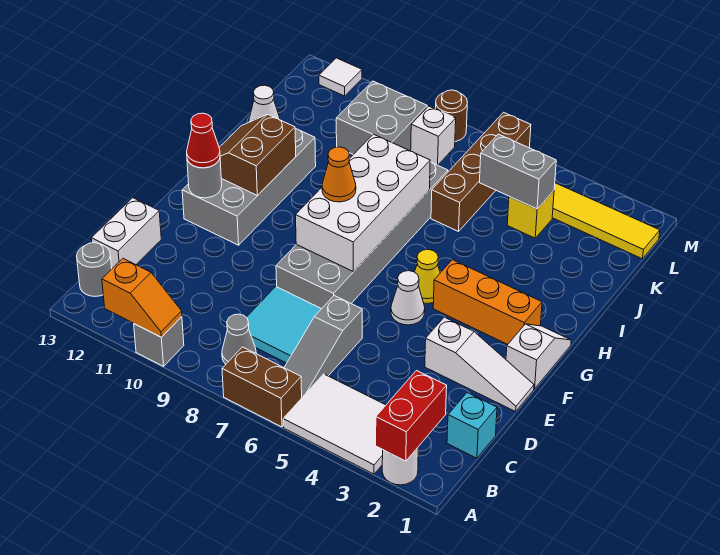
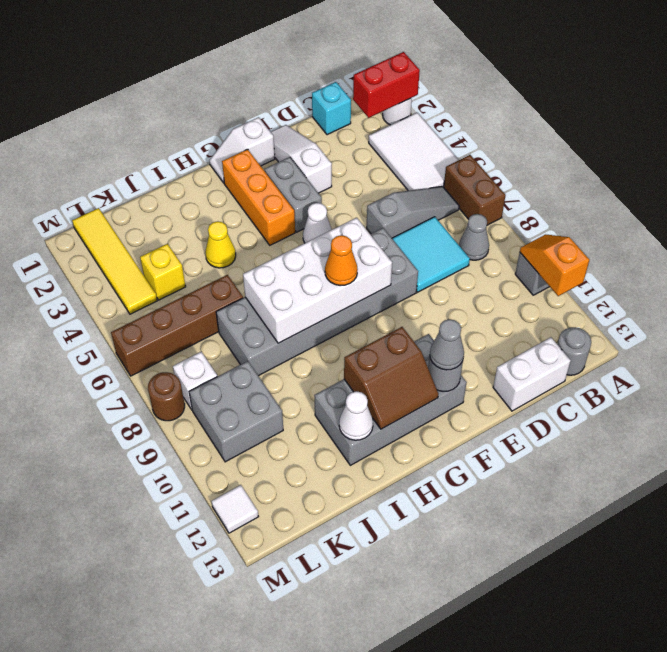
red cone F12 level 3 -> grey cone F12 level 3
yellow cone G5 level 1 -> yellow cone I4 level 1
grey brick K4:K5 level 2 -> grey brick F3:F4 level 1

